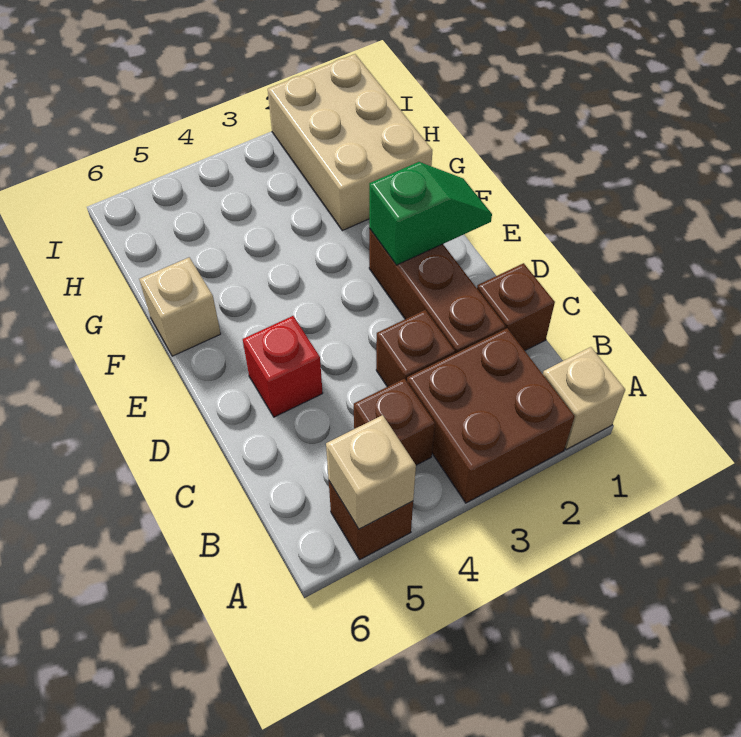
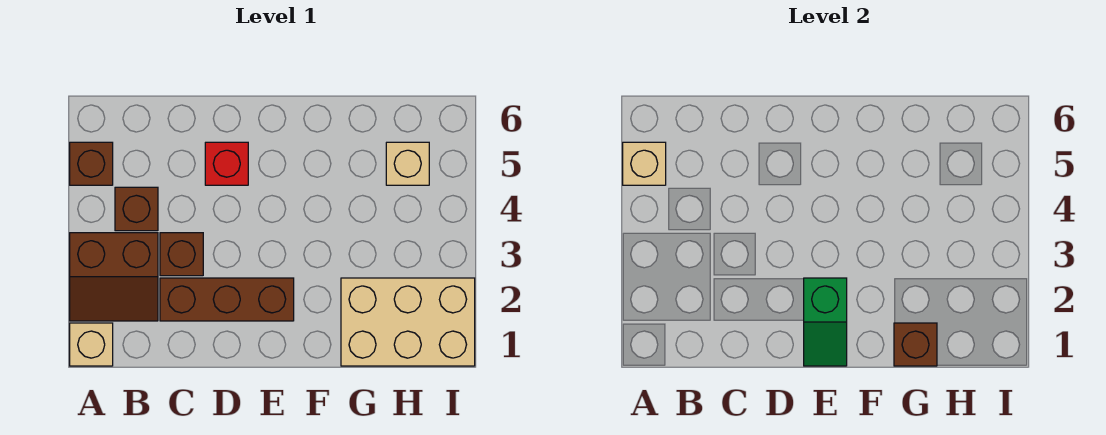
brown brick A2:B3 level 1 -> brown slope A2:B3 level 1 top 3
brown brick C1 level 1 -> brown brick G1 level 2
tan brick F6 level 1 -> tan brick H5 level 1

